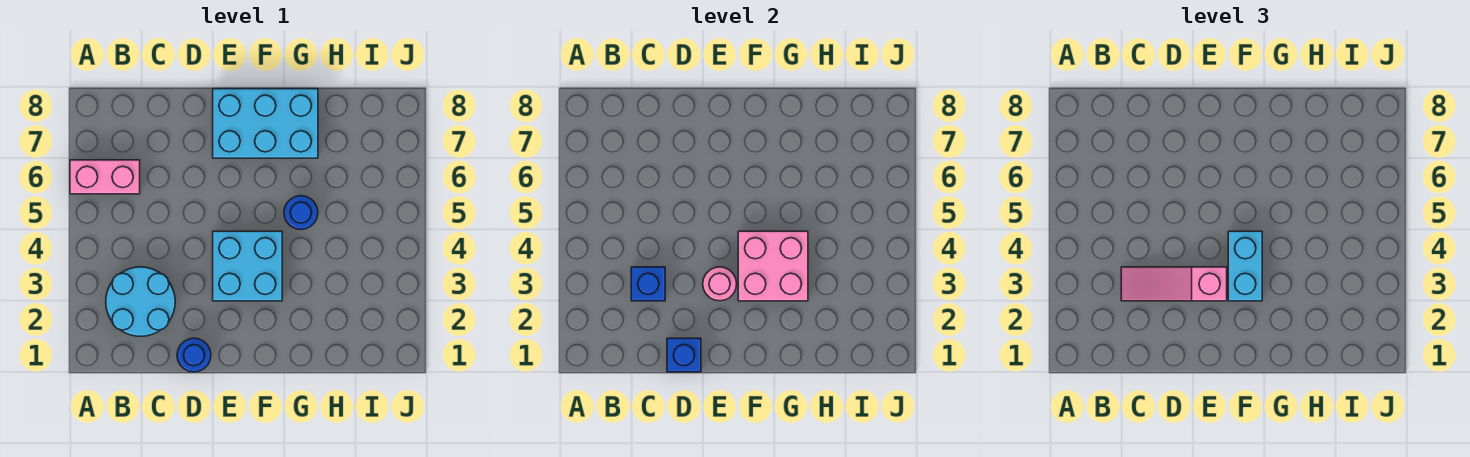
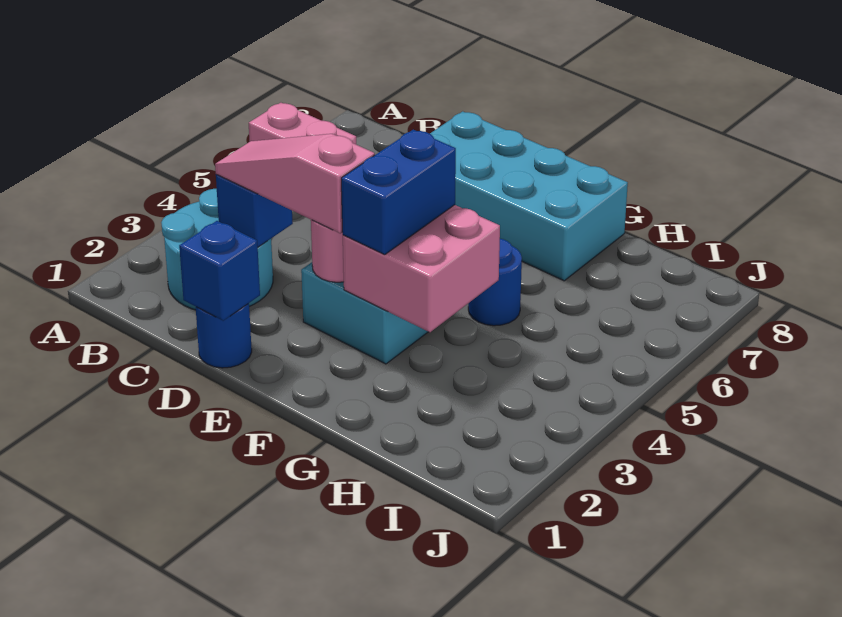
cyan brick E7:G8 level 1 -> cyan brick D7:G8 level 1
cyan brick F3:F4 level 3 -> blue brick F3:F4 level 3

